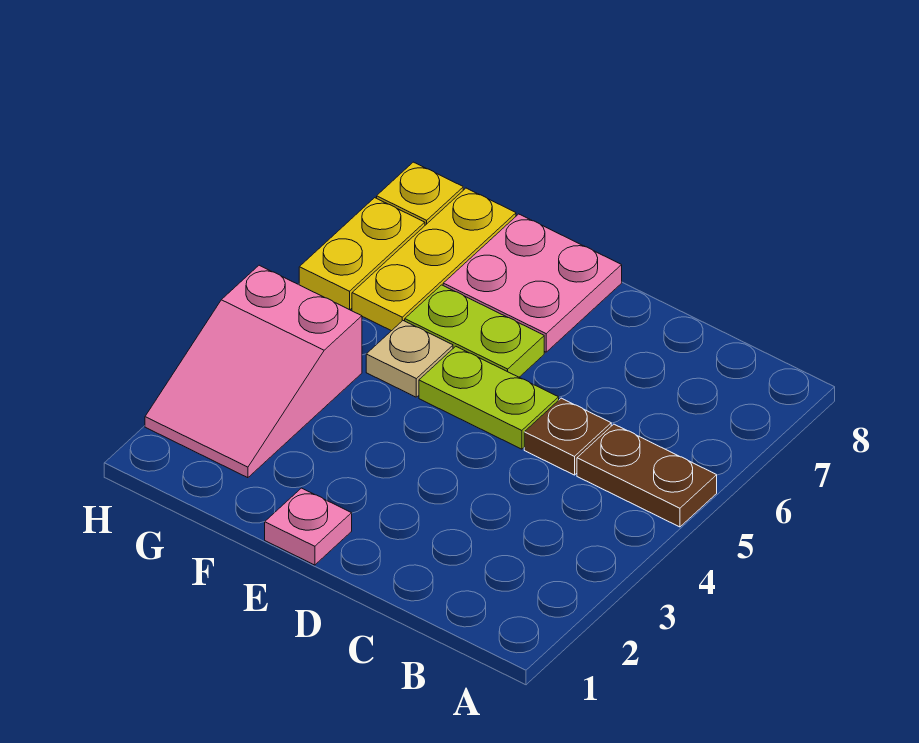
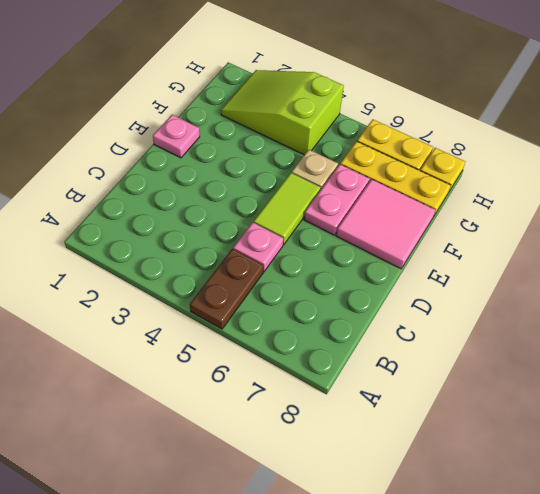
brown plate C5 level 1 -> pink plate C5 level 1
lime plate D5:E5 level 1 -> lime tile D5:E5 level 1
lime plate E6:F6 level 1 -> pink plate E6:F6 level 1
pink plate E7:F8 level 1 -> pink tile E7:F8 level 1
pink slope G2:H4 level 1 top 4 -> lime slope G2:H4 level 1 top 4

